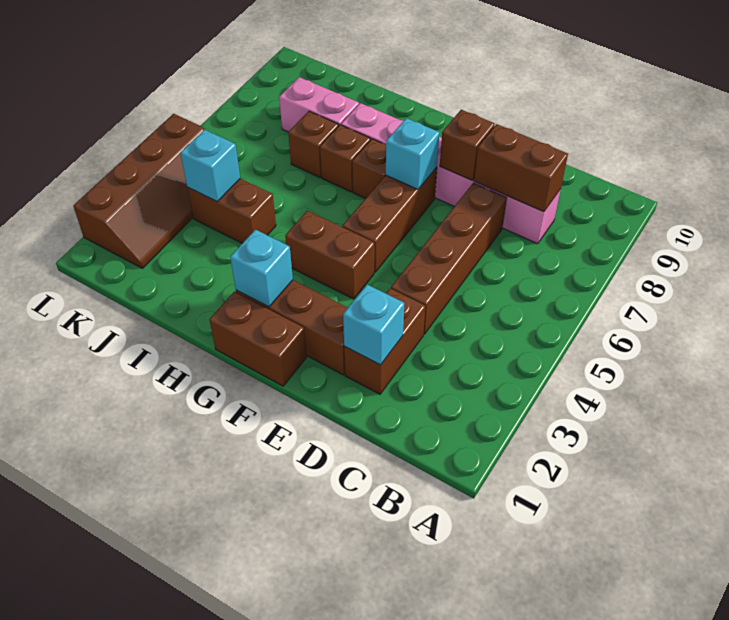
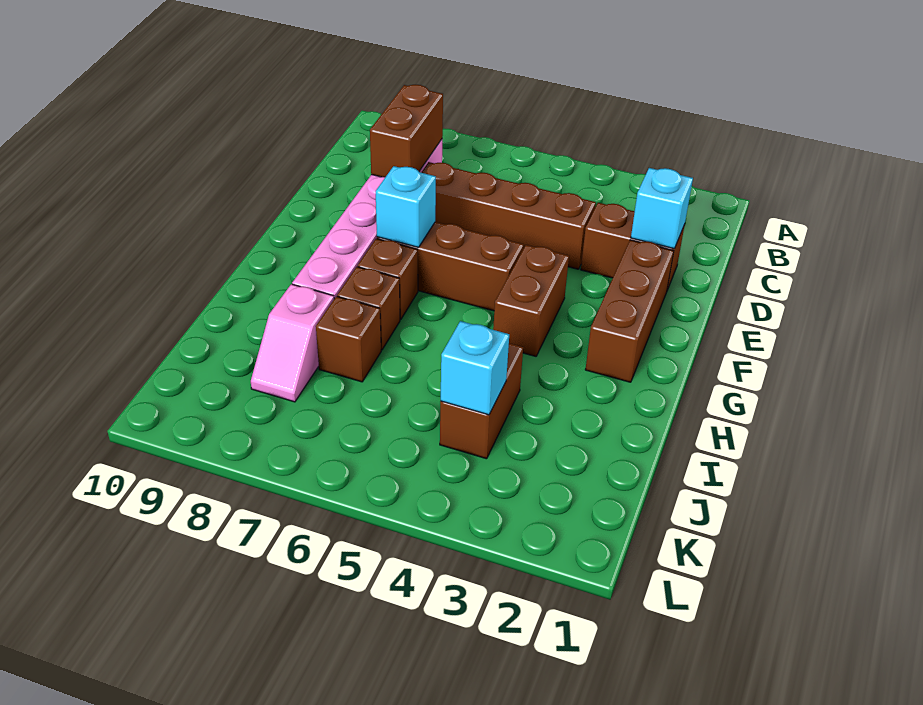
brown brick E8 level 2 -> none
brown brick F1:G1 level 1 -> none
cyan brick G2 level 2 -> none
pink brick I8:J8 level 1 -> pink slope I8:J8 level 1 top I
brown slope K2:L5 level 1 top L -> none

